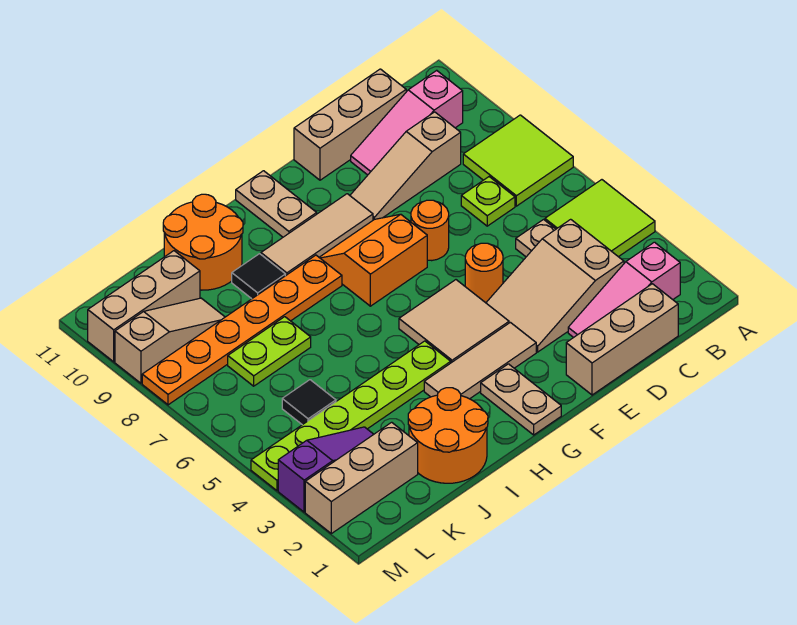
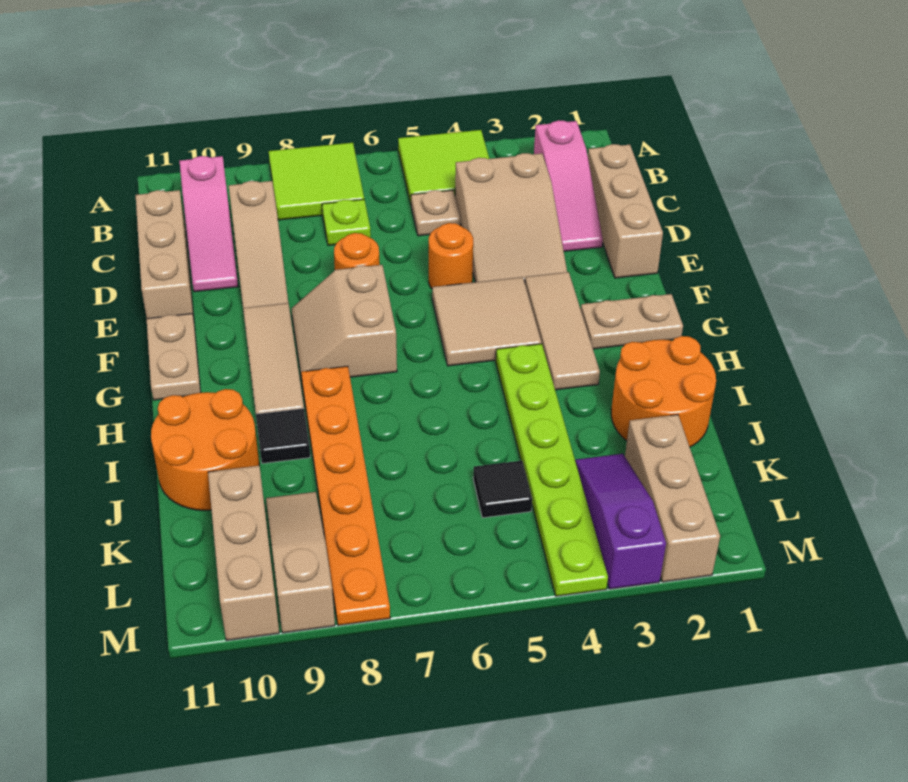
orange slope F7:G8 level 1 top 7 -> tan slope F7:G8 level 1 top 7
tan plate G10:G11 level 1 -> tan plate F11:G11 level 1
lime plate J7:K7 level 1 -> none

